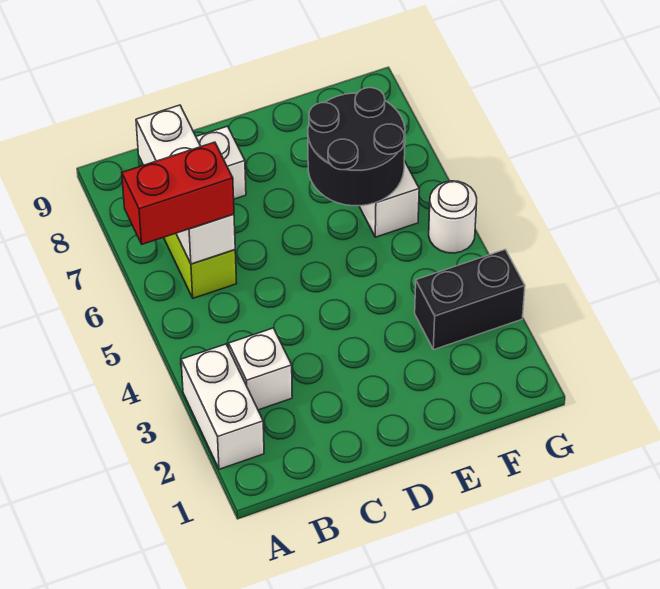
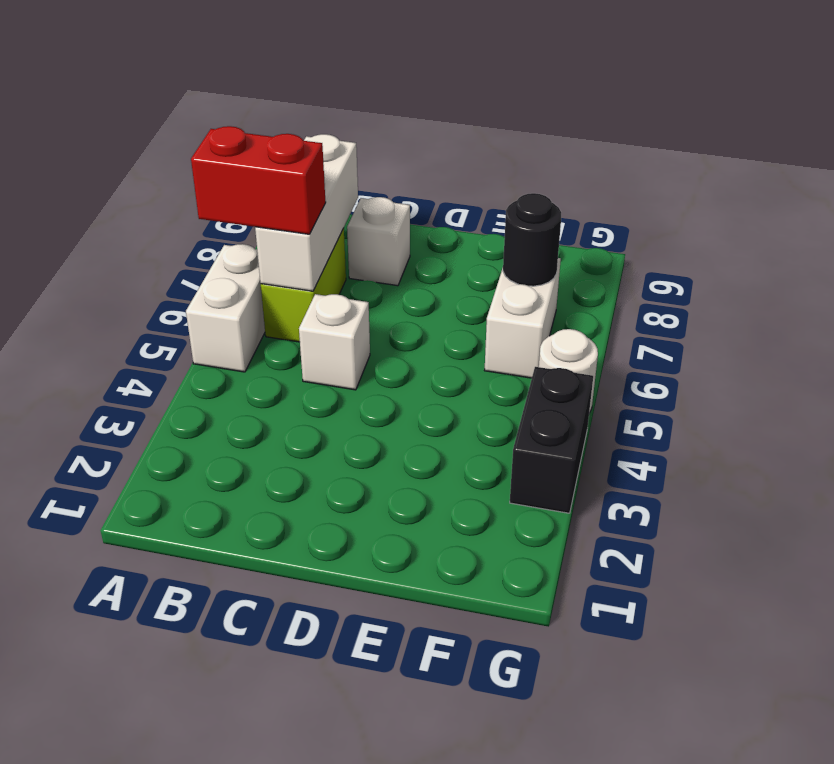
white brick A2:A3 level 1 -> white brick A5:A6 level 1
white brick B3 level 1 -> white brick C5 level 1
black round brick E6:F7 level 2 -> black round brick F7 level 2
black brick F3:G3 level 1 -> black brick G3:G4 level 1

